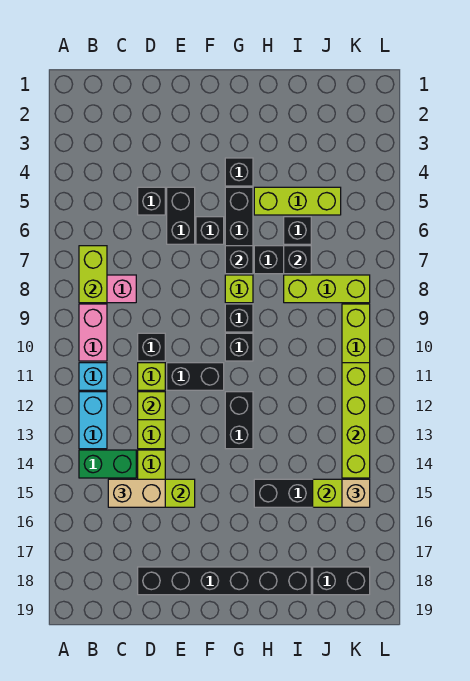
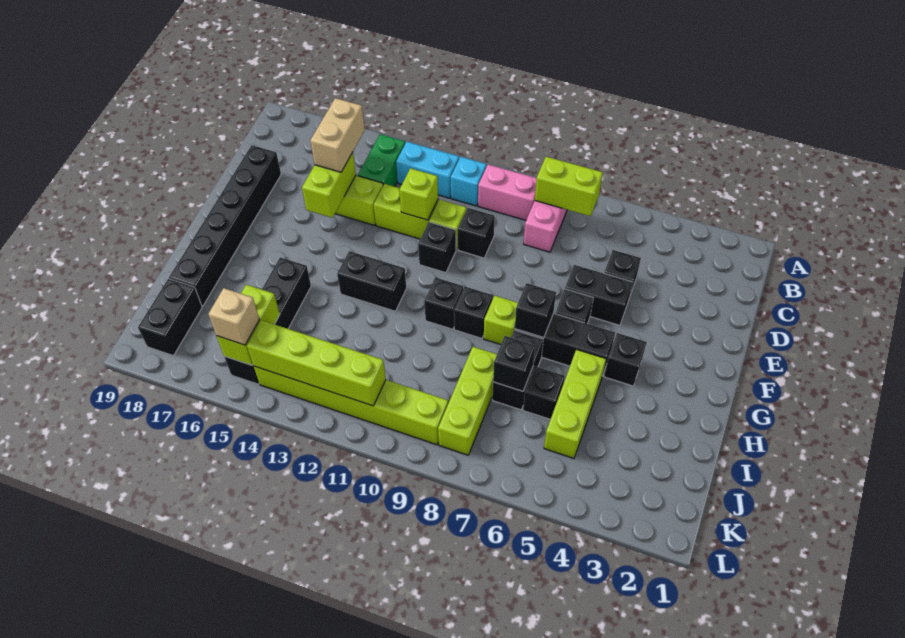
black brick E11:F11 level 1 -> black brick E11 level 1

